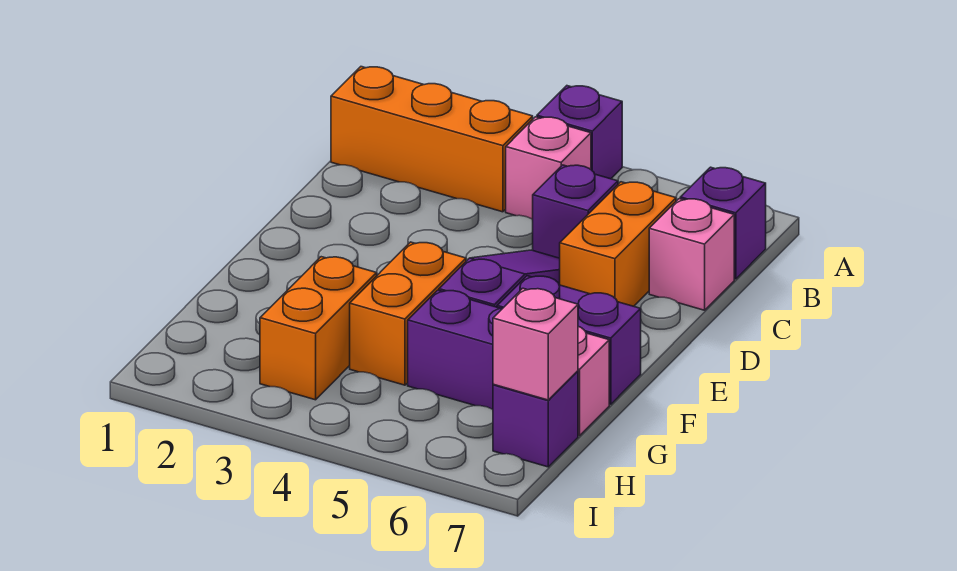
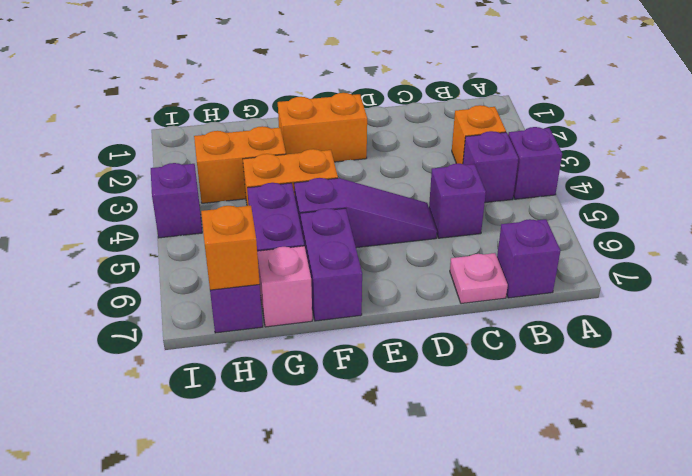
orange brick B1:B3 level 1 -> orange brick B3 level 1
pink brick B4 level 1 -> purple brick B4 level 1
orange brick C6:D6 level 1 -> orange brick E2:F2 level 1
pink brick C7 level 1 -> pink plate C7 level 1
pink brick H7 level 2 -> orange brick H7 level 2
none -> purple brick I4 level 1

